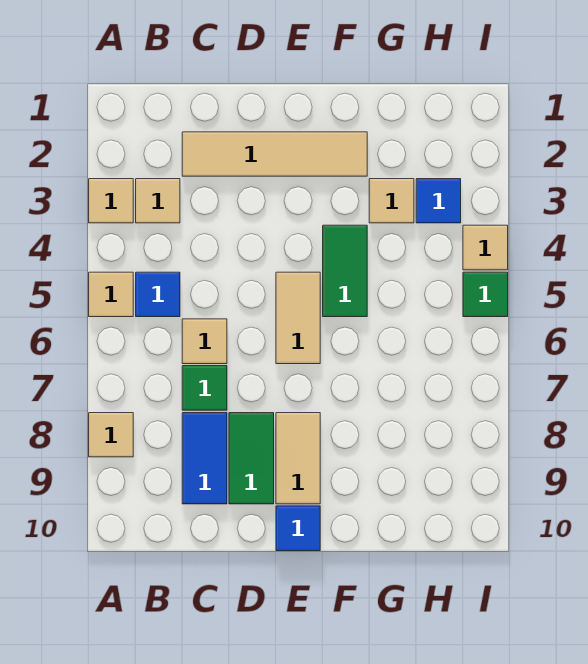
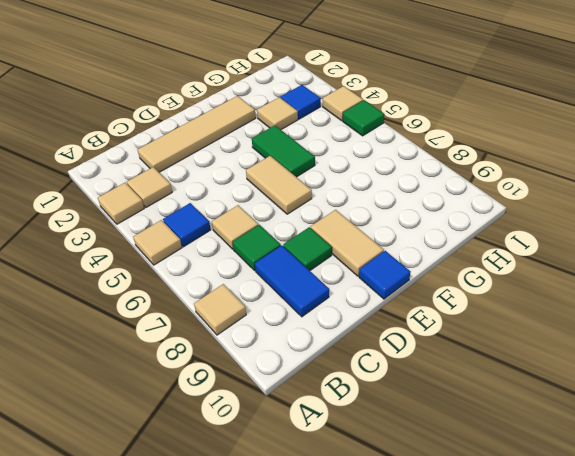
green tile D8:D9 level 1 -> green tile D8 level 1

